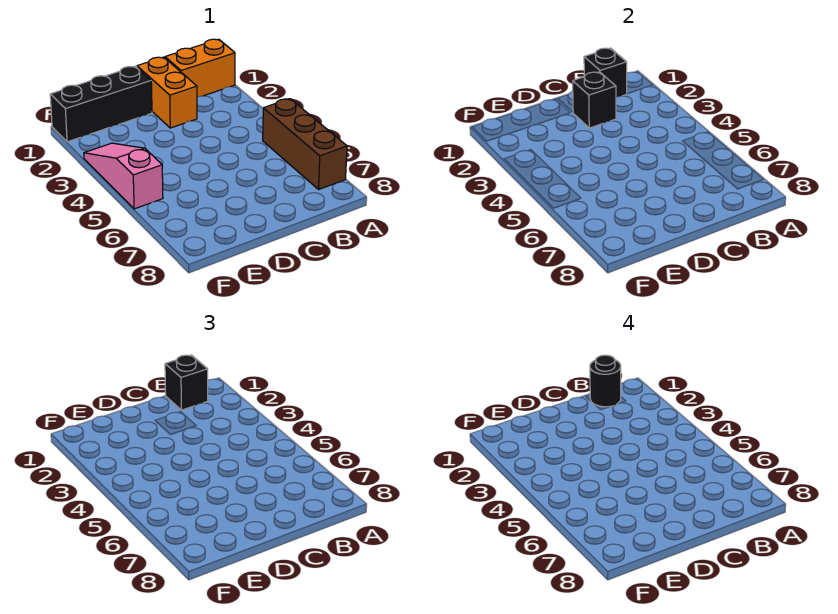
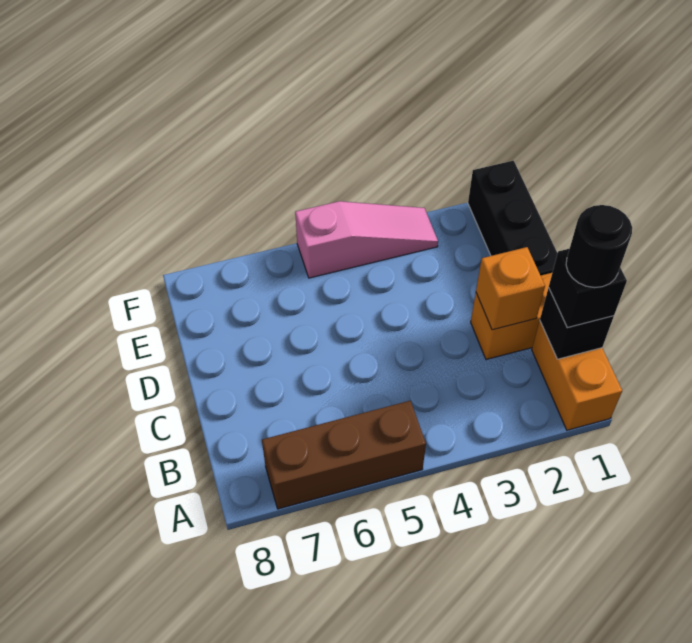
black brick C2 level 2 -> orange brick C2 level 2

